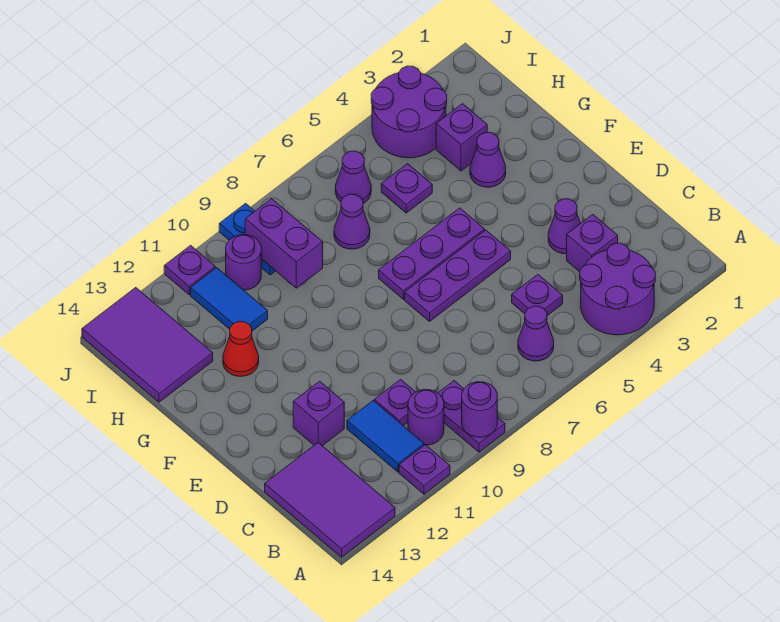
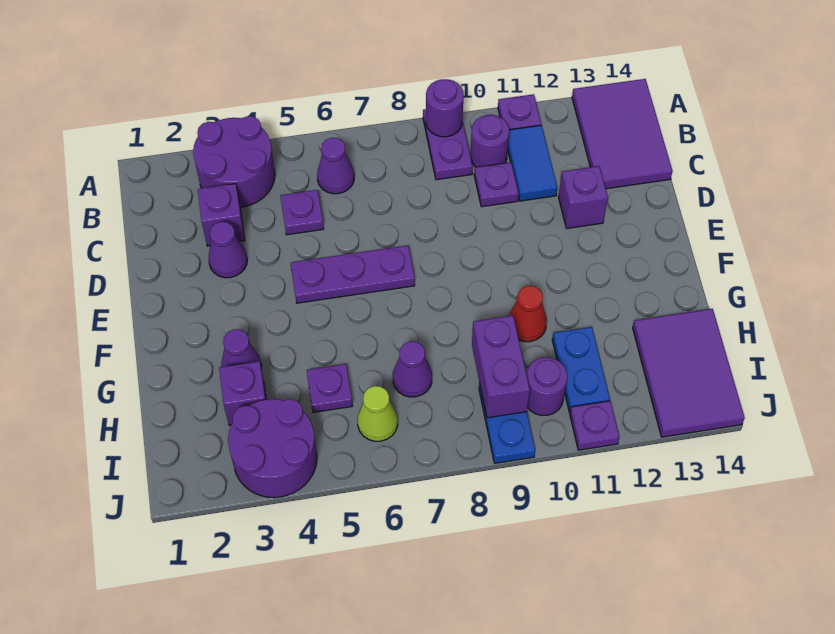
purple plate F5:F7 level 1 -> none
red cone G12 level 1 -> red cone G10 level 1
blue tile H11:I11 level 1 -> blue plate H11:I11 level 1
purple cone I6 level 1 -> lime cone I6 level 1

